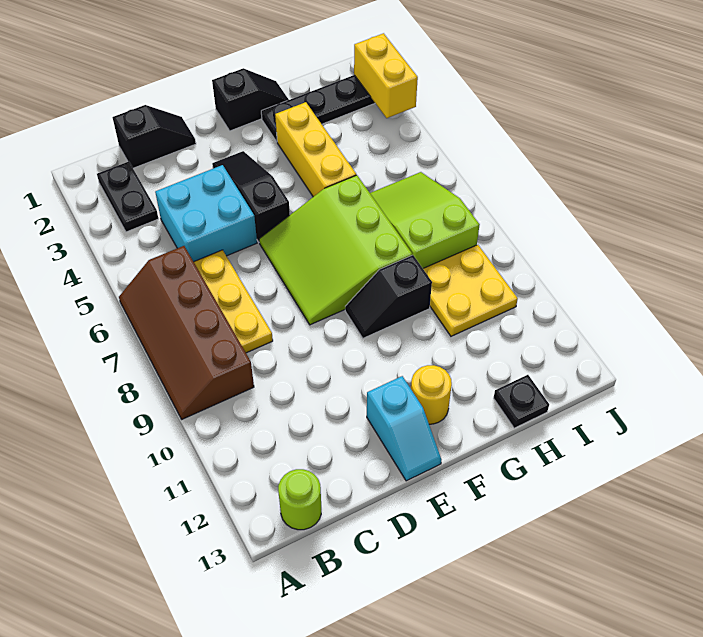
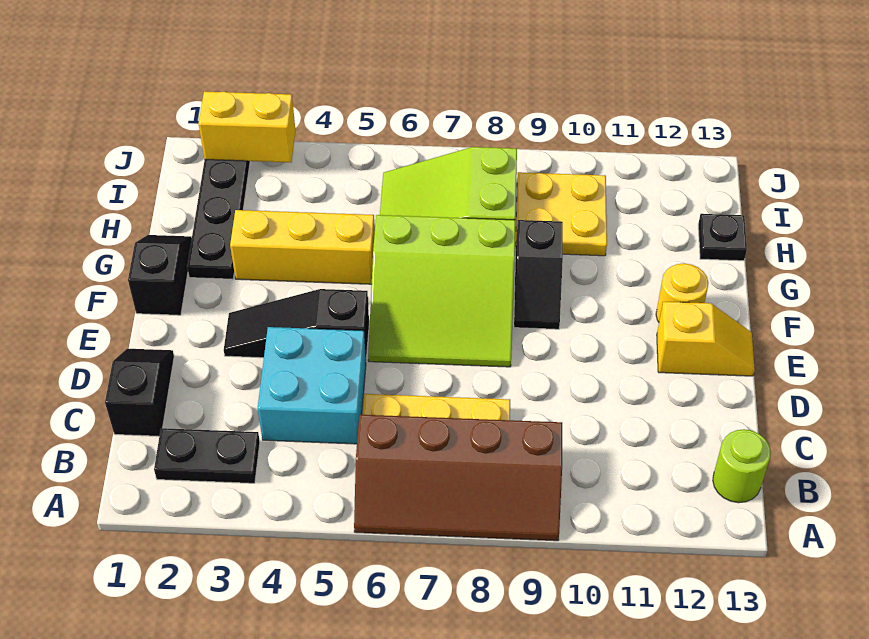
cyan slope E12:E13 level 1 top 12 -> yellow slope E12:E13 level 1 top 12

